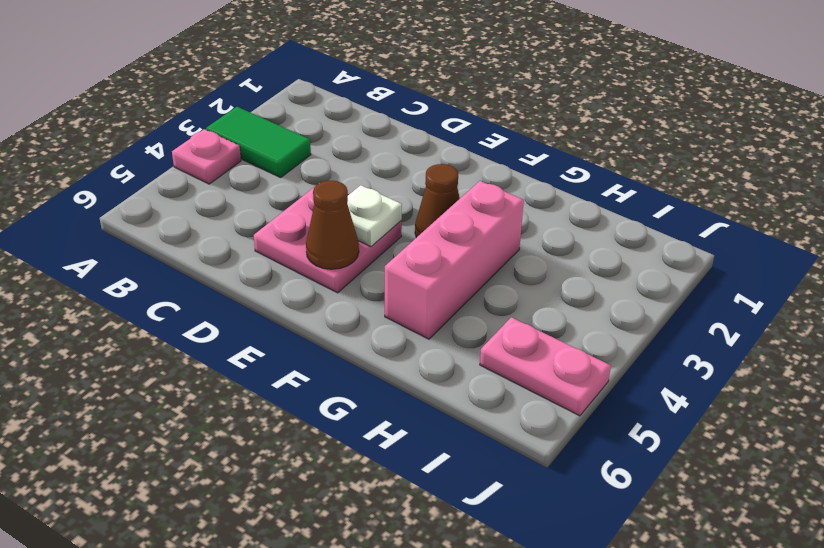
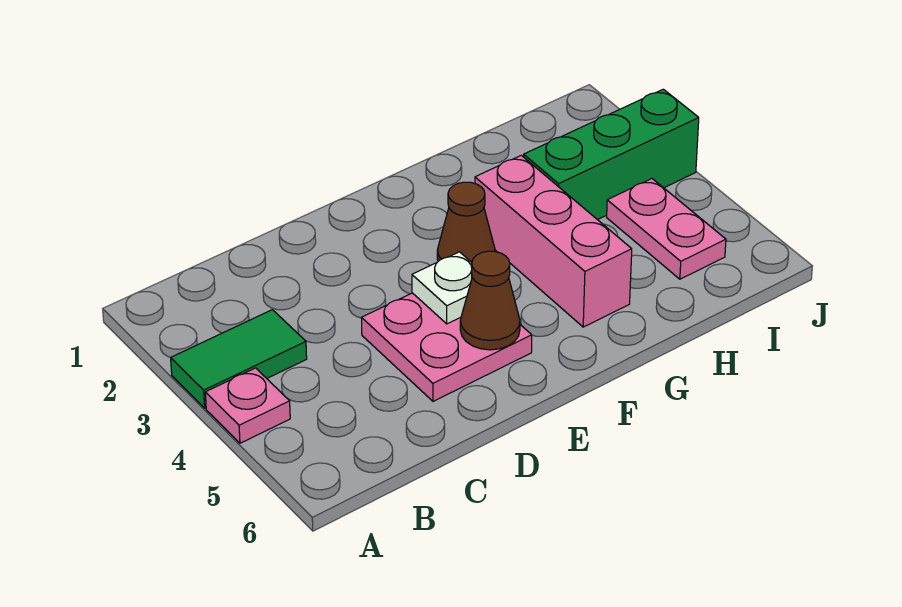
none -> green brick H3:J3 level 1
pink plate I5:J5 level 1 -> pink plate I4:I5 level 1

